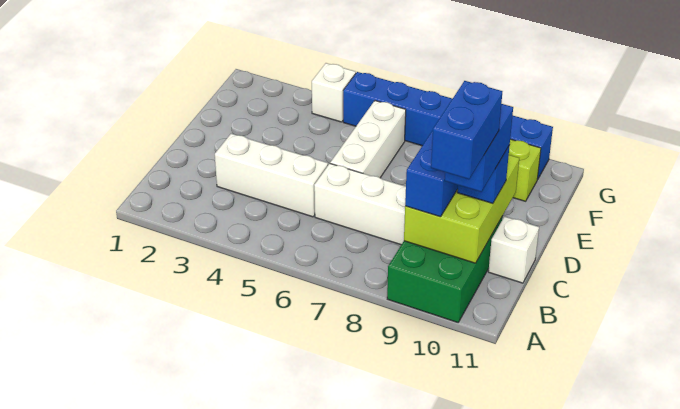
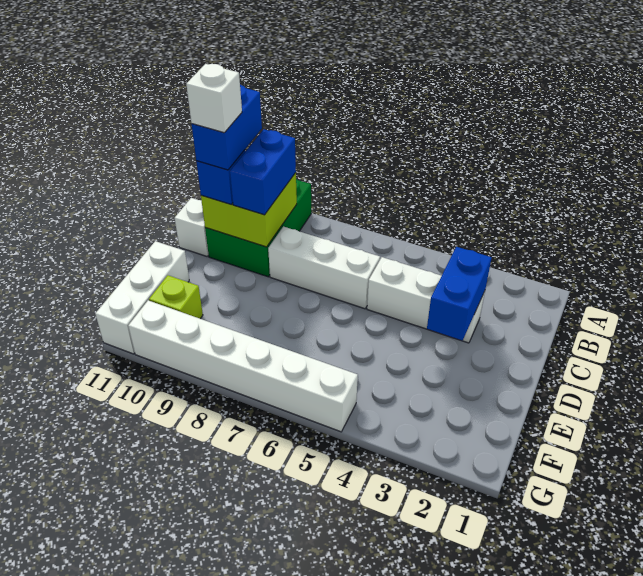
blue brick A10:B10 level 5 -> blue brick C3:D3 level 2
lime brick B9:D10 level 2 -> lime brick B9:C10 level 2
white brick D6:F6 level 1 -> white brick E11:G11 level 1
white brick G4 level 1 -> white brick C10 level 5
blue brick G5:G10 level 1 -> white brick G5:G10 level 1

